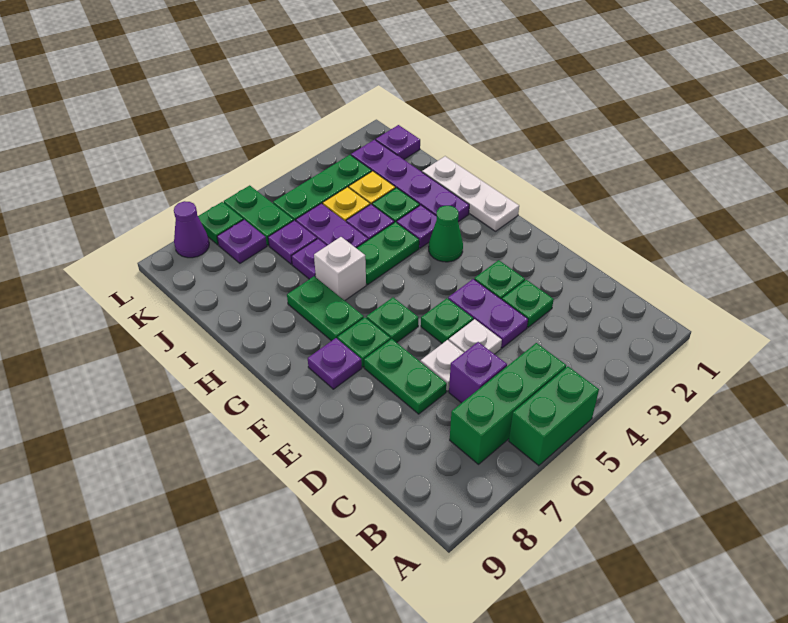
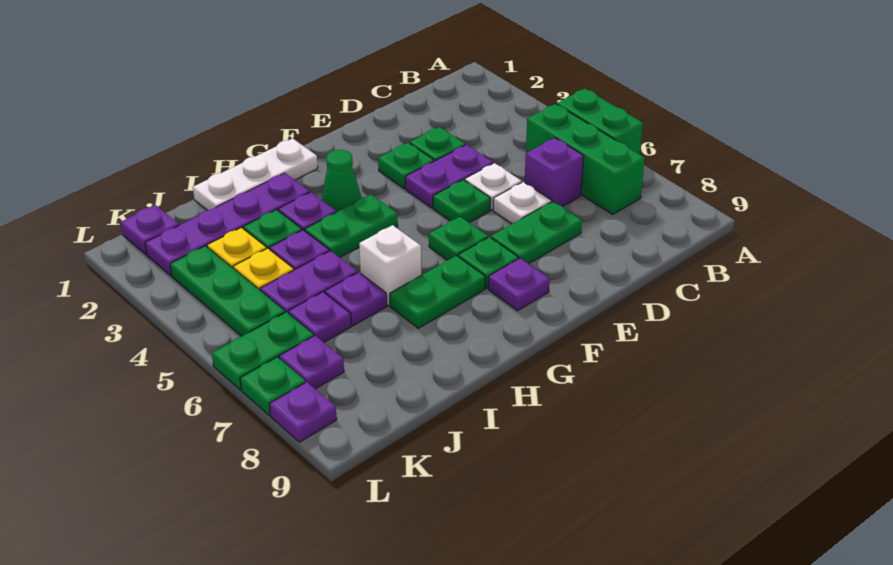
green plate H4:H5 level 1 -> green plate G4:H4 level 1
purple cone L8 level 1 -> purple plate L8 level 1

